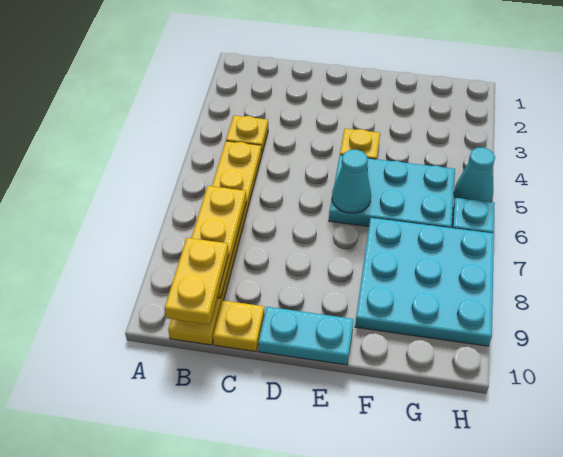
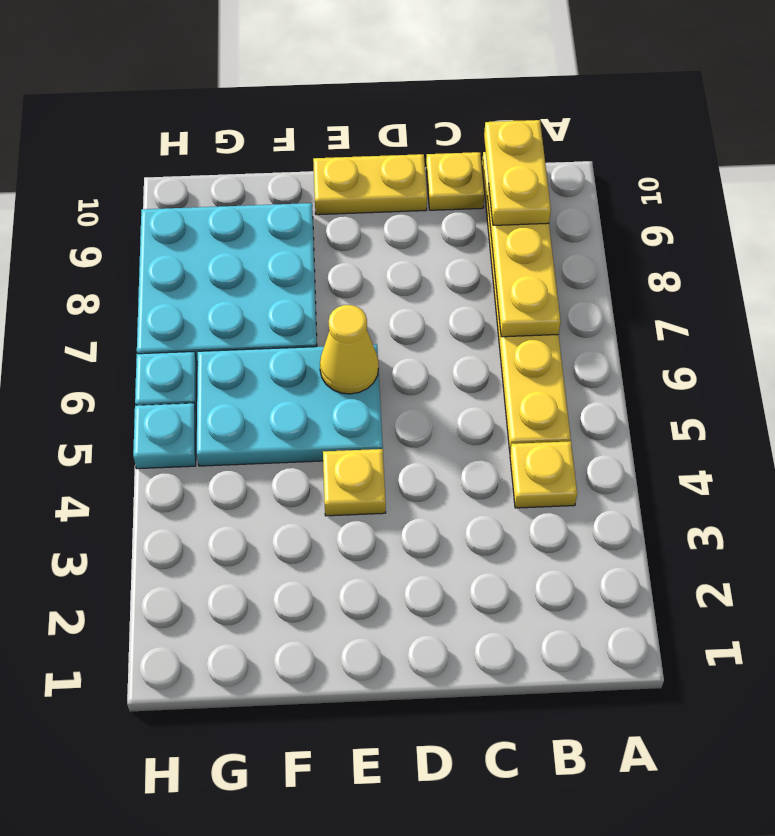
cyan plate D10:E10 level 1 -> yellow plate D10:E10 level 1
cyan cone E6 level 2 -> yellow cone E6 level 2
cyan cone H5 level 1 -> cyan plate H5 level 1

